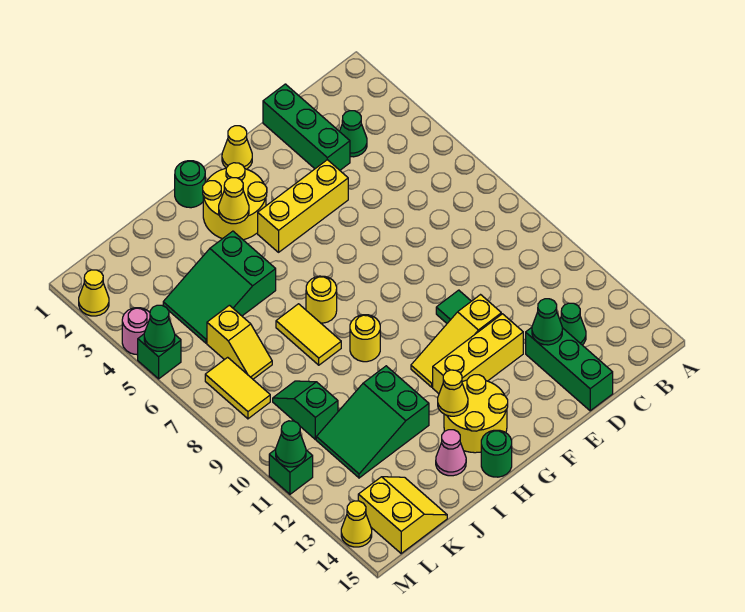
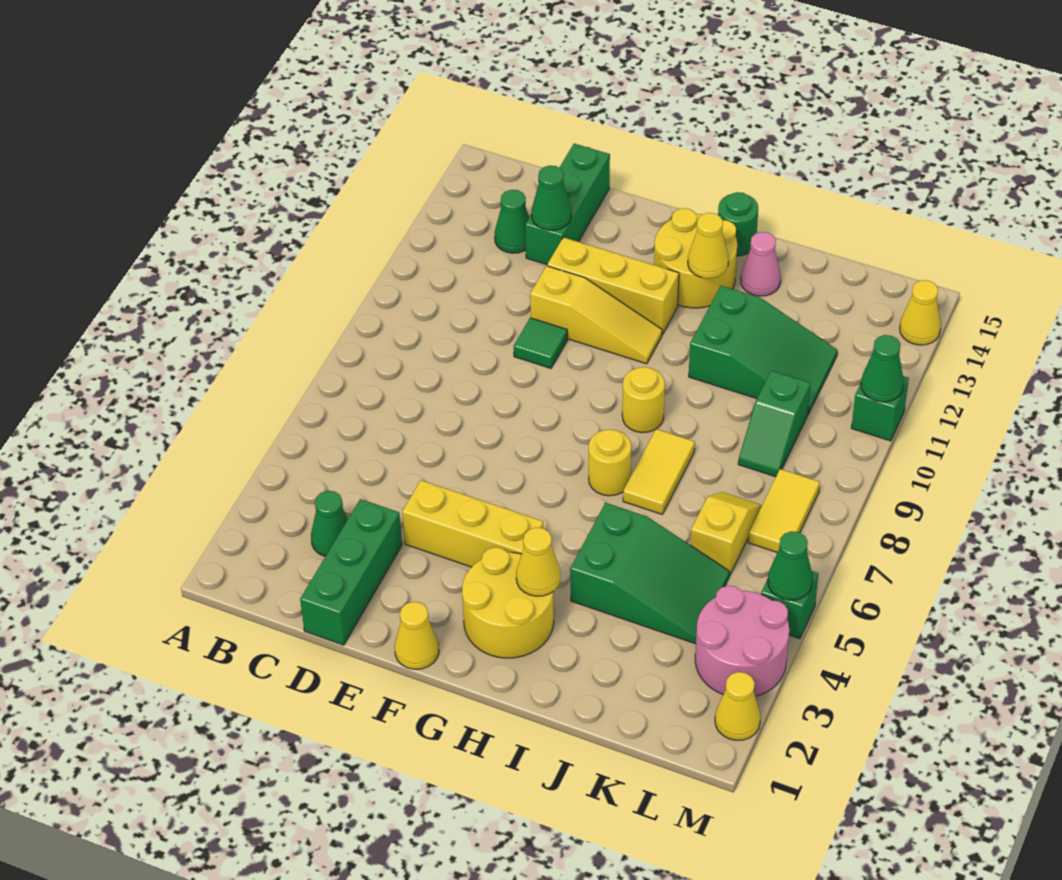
green round brick H1 level 1 -> none
yellow slope K14:L15 level 1 top L -> none
pink round brick M4 level 1 -> pink round brick L3:M4 level 1

